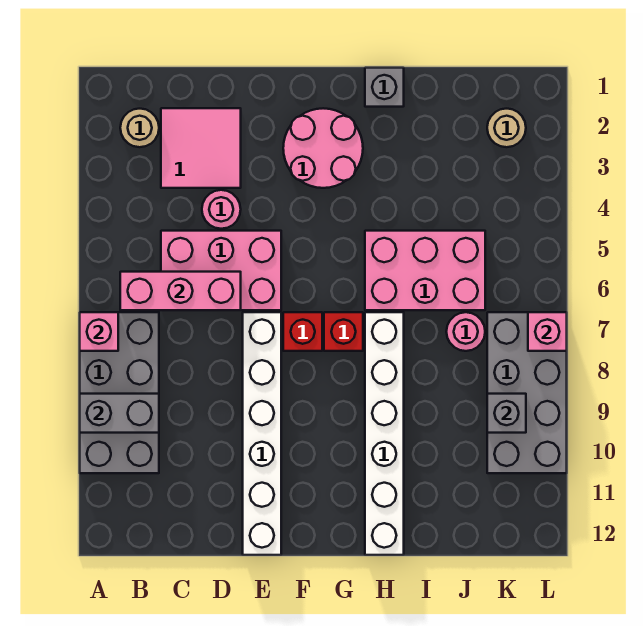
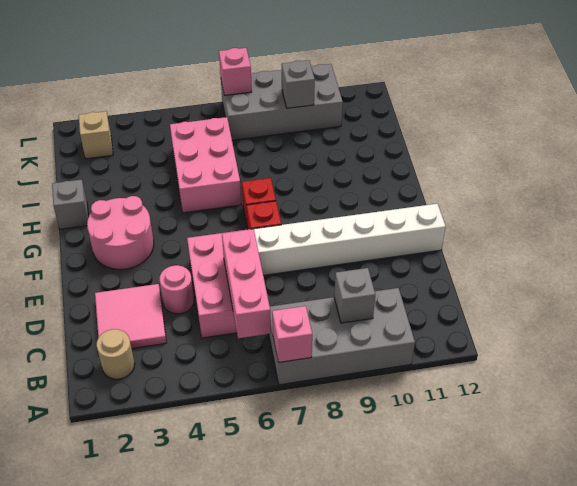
grey brick A9:B9 level 2 -> grey brick B9 level 2
white brick H7:H12 level 1 -> none
pink round brick J7 level 1 -> none
tan round brick K2 level 1 -> tan brick K2 level 1

